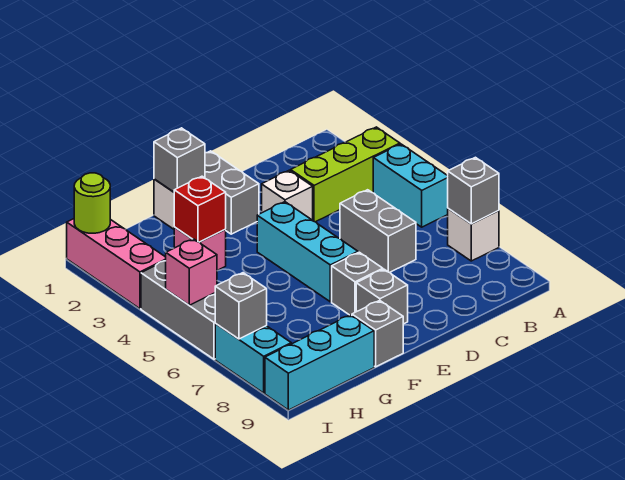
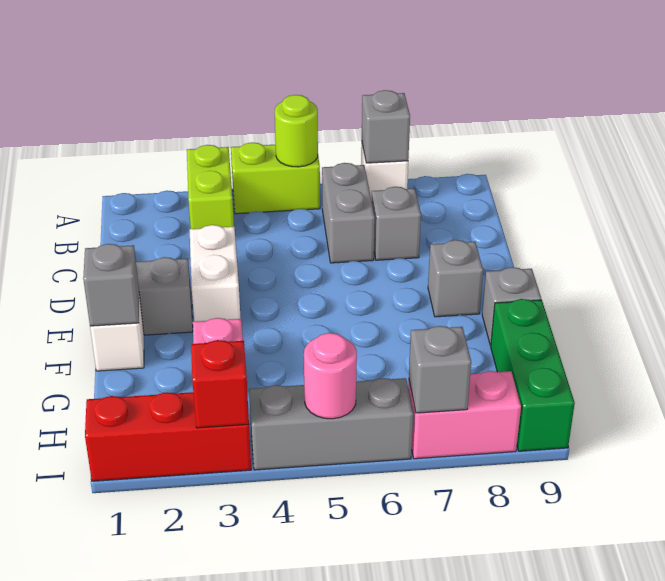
lime brick A3:C3 level 1 -> lime brick A3:B3 level 1
cyan brick A4:A5 level 1 -> lime brick A4:A5 level 1
grey brick C5:C6 level 1 -> grey brick B6:C6 level 1
white brick D3 level 1 -> white brick D3:E3 level 1
cyan brick E4:E6 level 1 -> none
grey brick E7 level 1 -> grey brick C7 level 1
red brick G3 level 2 -> red brick I3 level 2
cyan brick G9:I9 level 1 -> green brick G9:I9 level 1
pink brick I1:I3 level 1 -> red brick I1:I3 level 1
lime round brick I1 level 2 -> lime round brick A5 level 2
pink brick I5 level 2 -> pink round brick I5 level 2
cyan brick I7:I8 level 1 -> pink brick I7:I8 level 1

